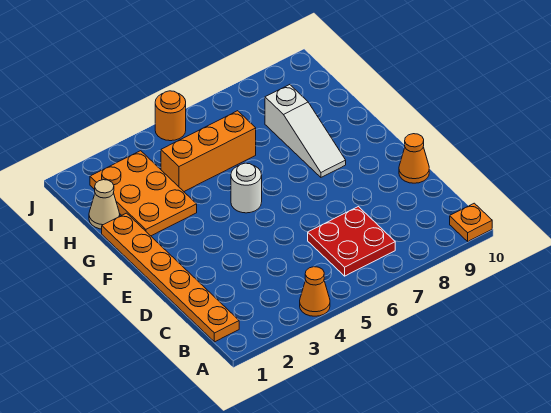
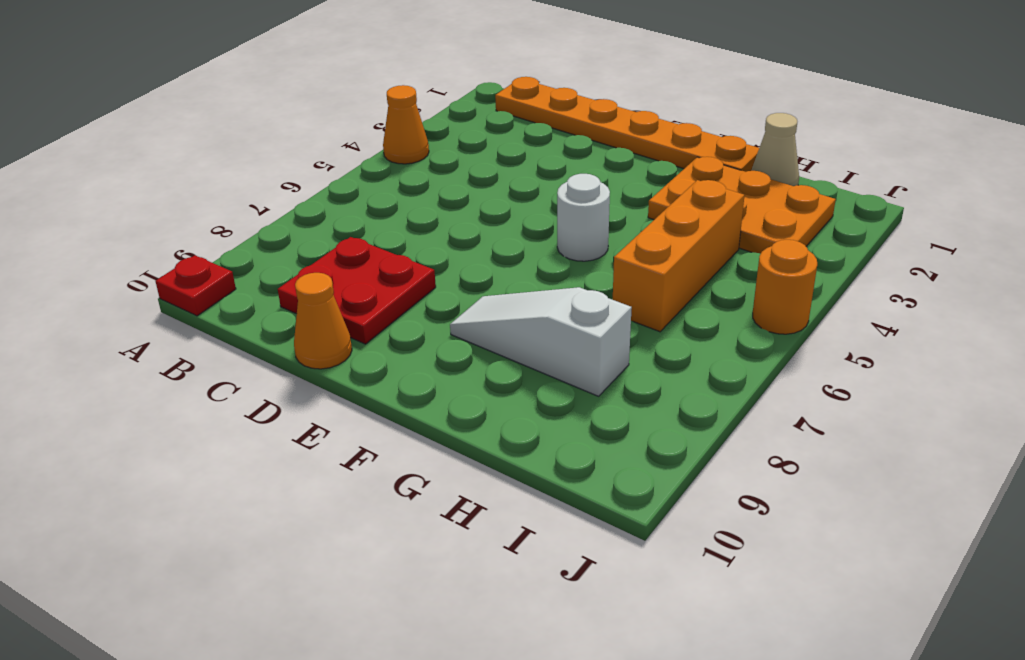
orange plate A10 level 1 -> red plate A10 level 1
red plate B6:C7 level 1 -> red plate C8:D9 level 1

